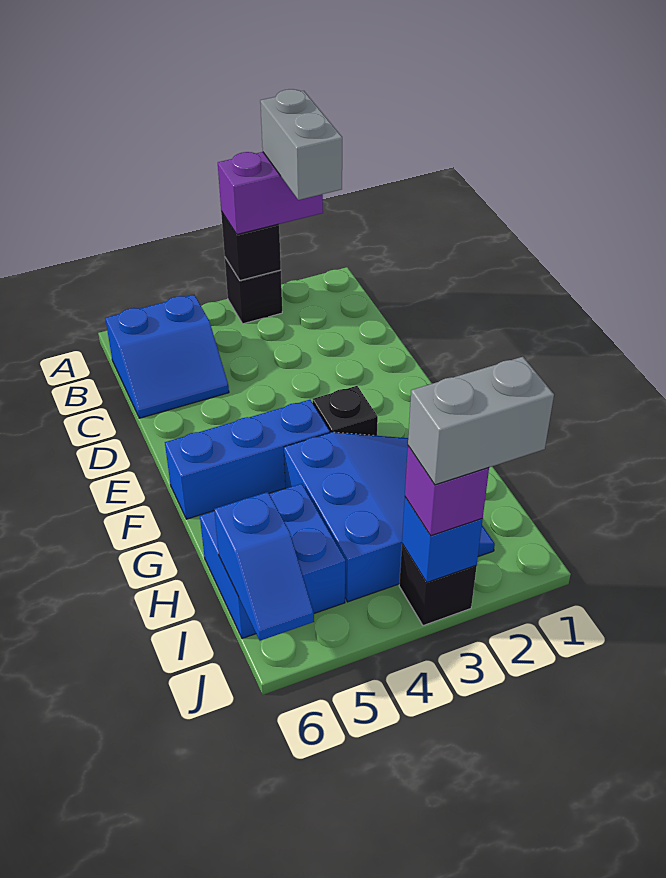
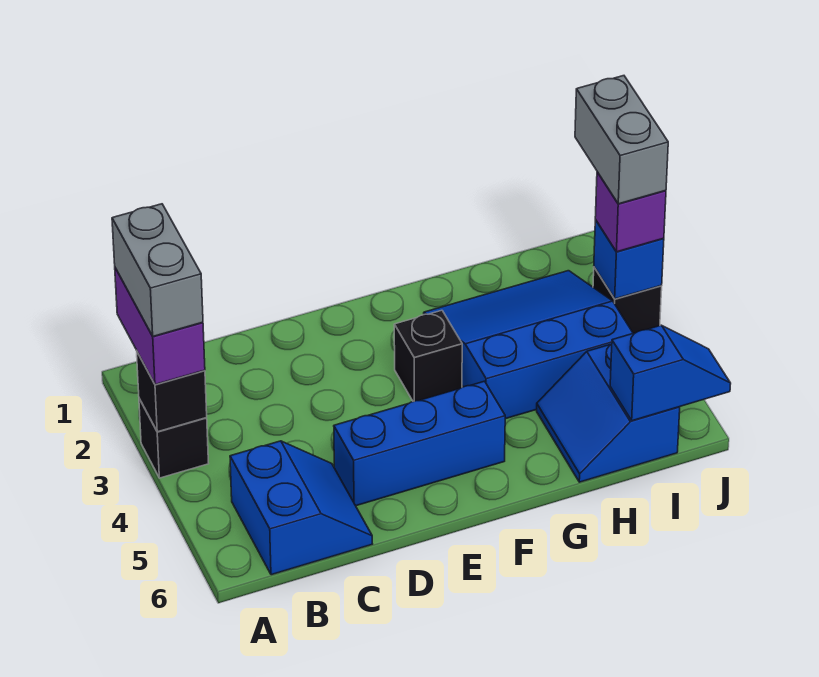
grey brick A2:B2 level 4 -> grey brick A2:A3 level 4
blue brick F4:F6 level 1 -> blue brick D5:F5 level 1
blue brick H5:I6 level 1 -> blue slope H5:I6 level 1 top I

